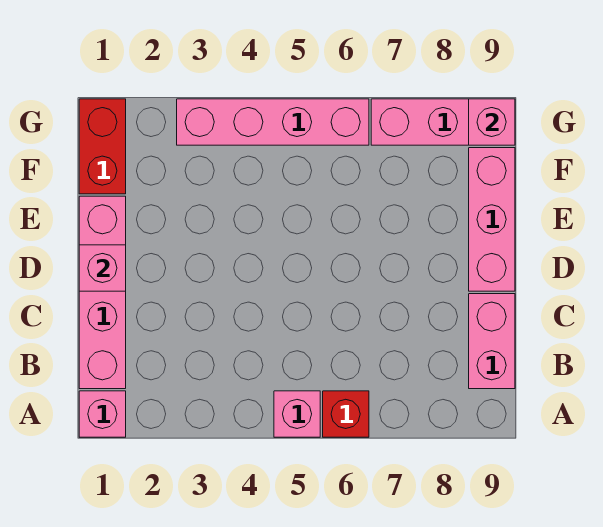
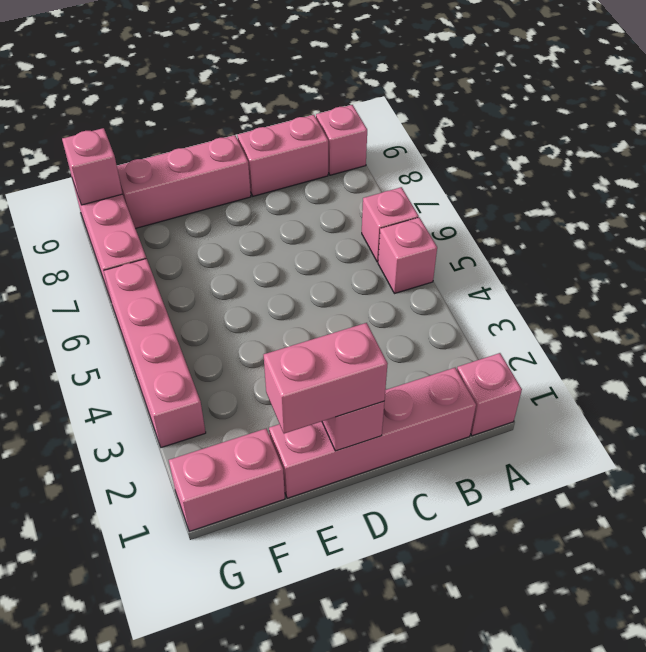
red brick A6 level 1 -> pink brick A6 level 1
none -> pink brick A9 level 1
none -> pink brick D1:E1 level 3
red brick F1:G1 level 1 -> pink brick F1:G1 level 1

